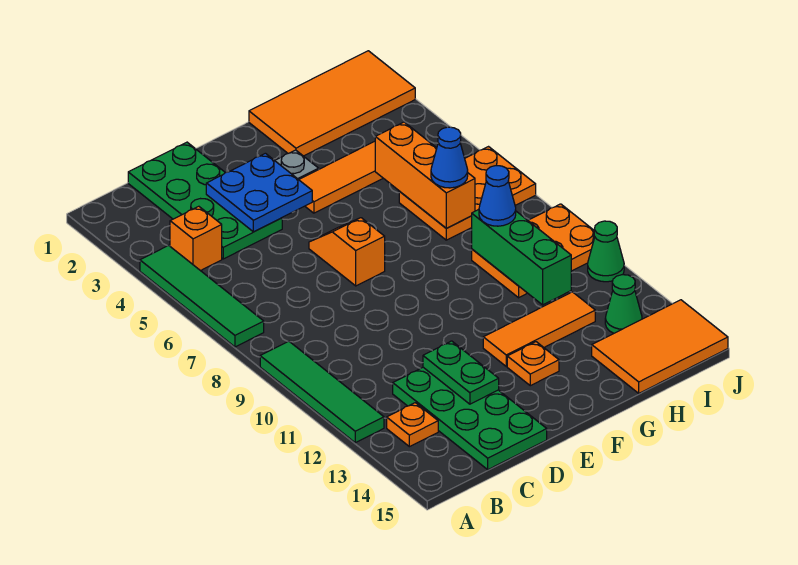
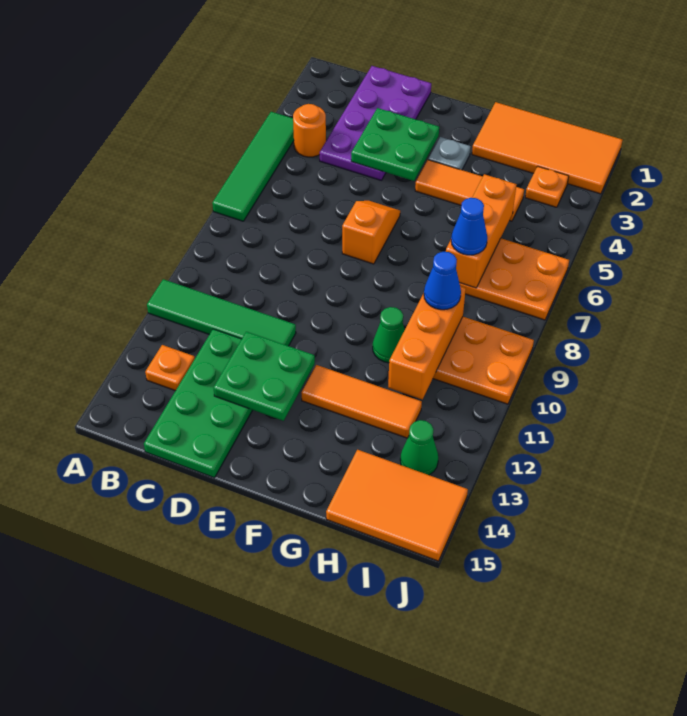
green tile A9:A12 level 1 -> green tile A11:D11 level 1
orange brick B4 level 1 -> orange round brick B4 level 1
green plate C1:D4 level 1 -> purple plate C1:D4 level 1
blue plate D3:E4 level 2 -> green plate D3:E4 level 2
green plate D12:D13 level 2 -> green plate D12:E13 level 2
orange plate F13 level 1 -> orange plate I3 level 1
green brick H9:H11 level 2 -> orange brick H9:H11 level 2
green cone J11 level 1 -> green cone G10 level 1

